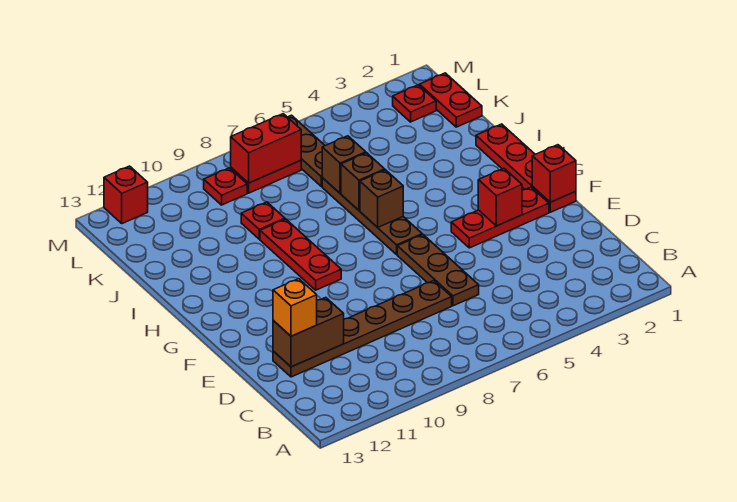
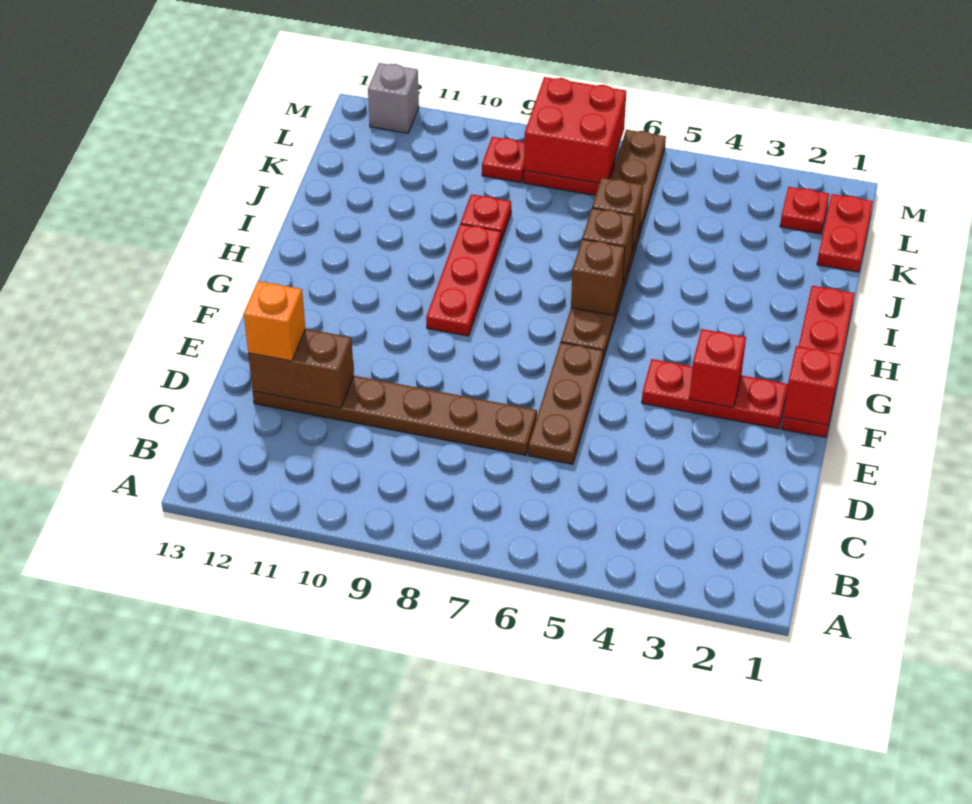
red brick L7:L8 level 2 -> red brick L7:M8 level 2
red brick M12 level 1 -> grey brick M12 level 1

